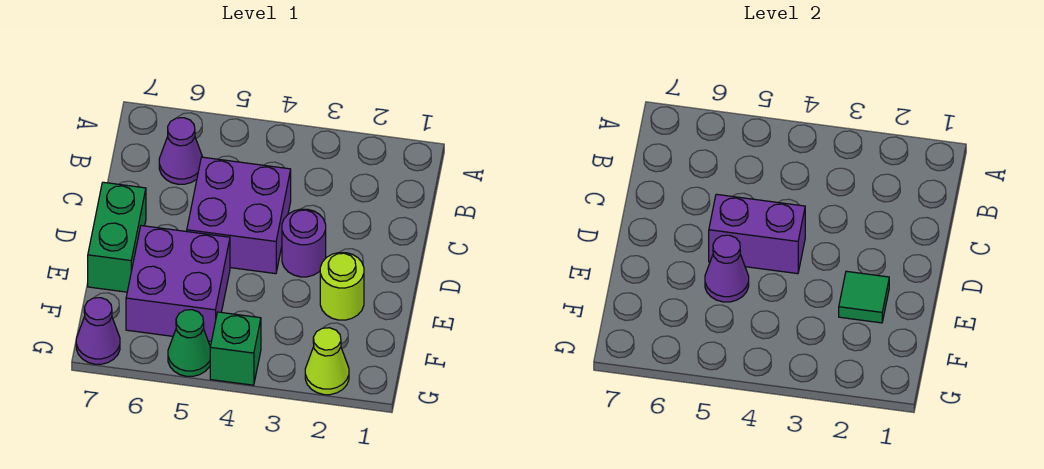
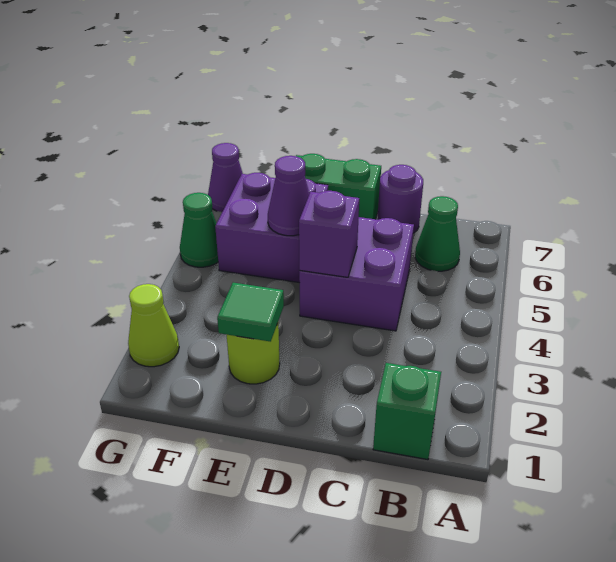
purple cone B6 level 1 -> green cone B6 level 1
purple round brick D3 level 1 -> purple round brick C7 level 1
purple brick D4:D5 level 2 -> purple brick D4 level 2
green brick G4 level 1 -> green brick B1 level 1

